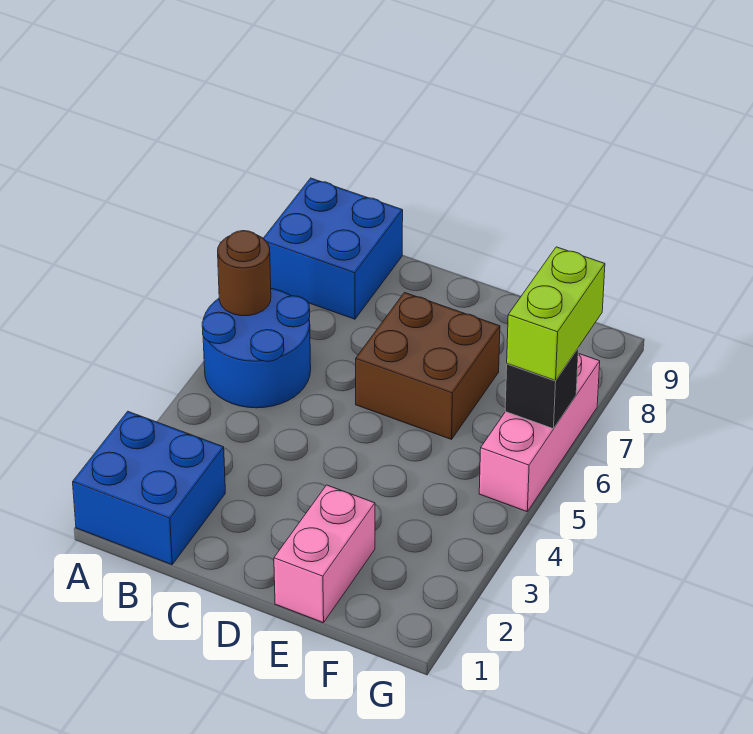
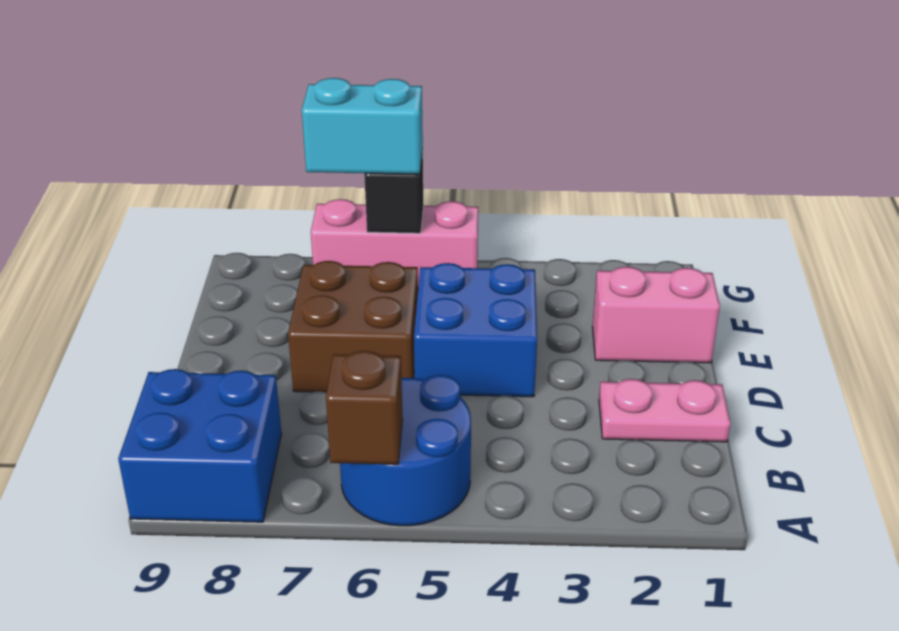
blue brick A1:B2 level 1 -> blue brick D4:E5 level 1
brown round brick A6 level 2 -> brown brick A6 level 2
none -> pink plate C1:C2 level 1
lime brick G6:G7 level 3 -> cyan brick G6:G7 level 3

